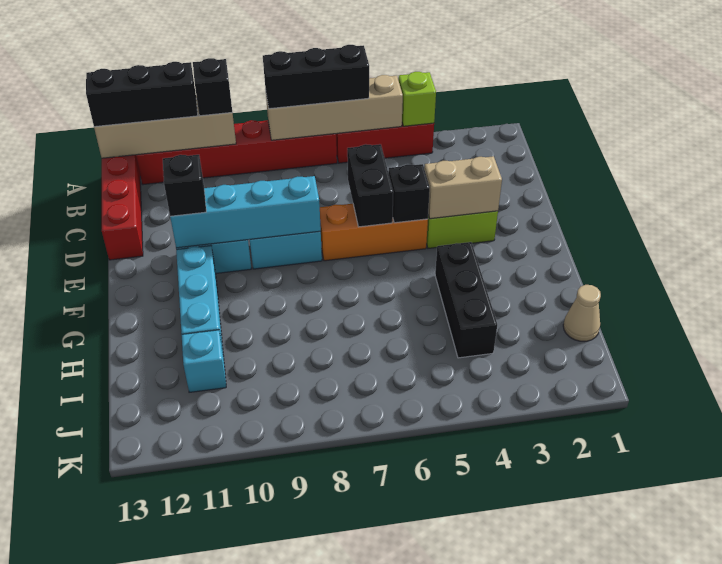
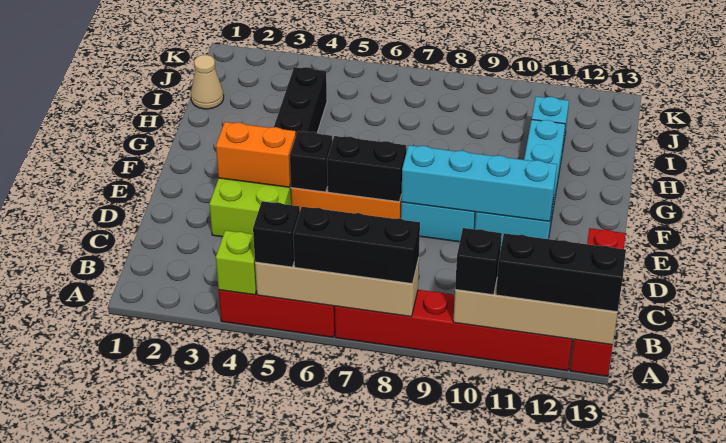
black brick D6:E6 level 2 -> black brick E6:E7 level 2
tan brick E3:E4 level 2 -> orange brick E3:E4 level 2
black brick E11 level 3 -> black brick A5 level 3

